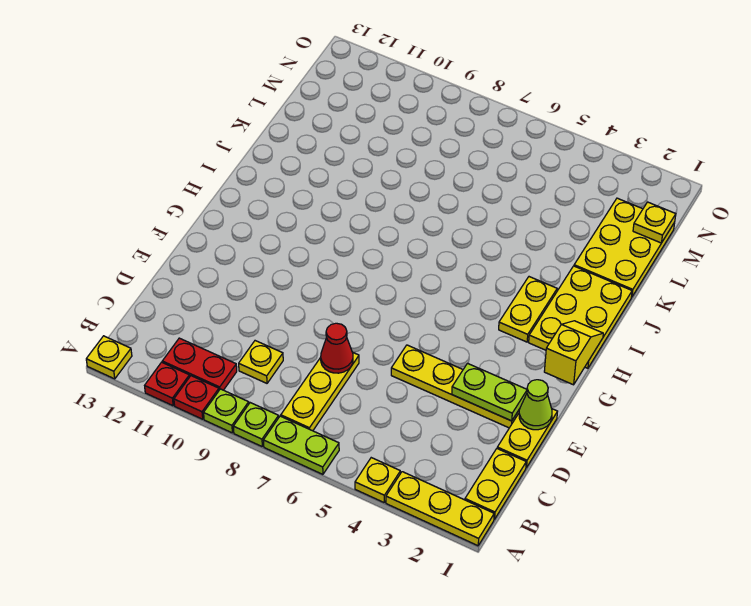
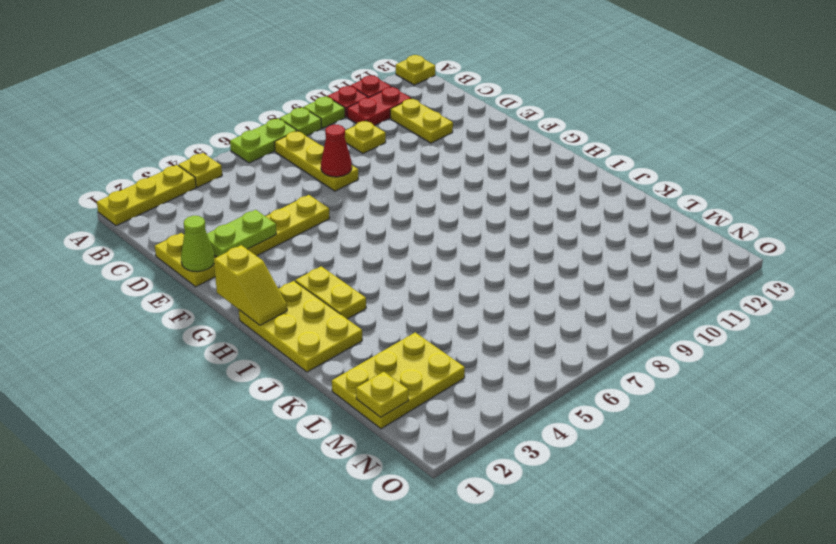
yellow plate B1:C1 level 1 -> yellow plate C11:D11 level 1
yellow plate K1:M2 level 1 -> yellow plate L1:M3 level 1

